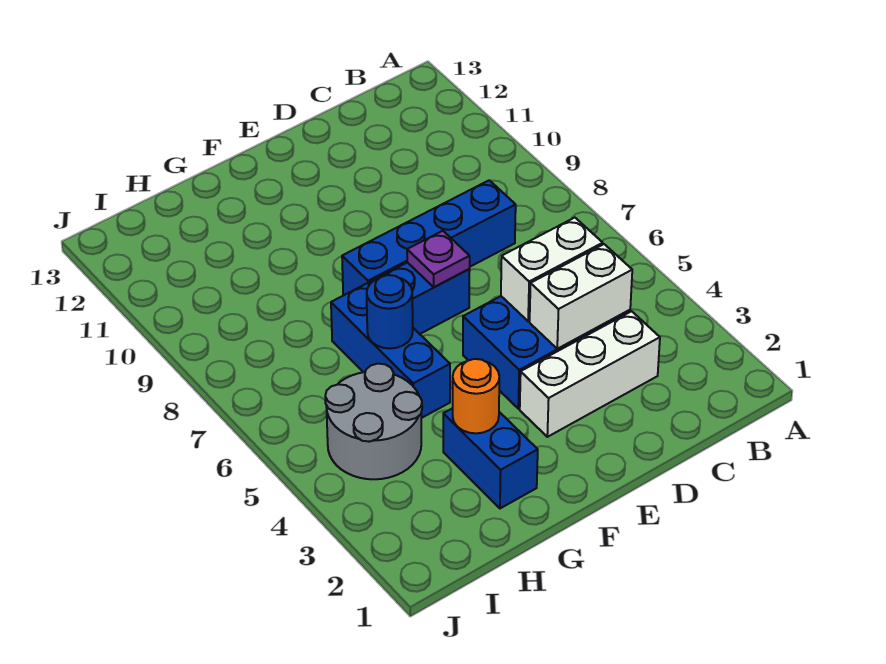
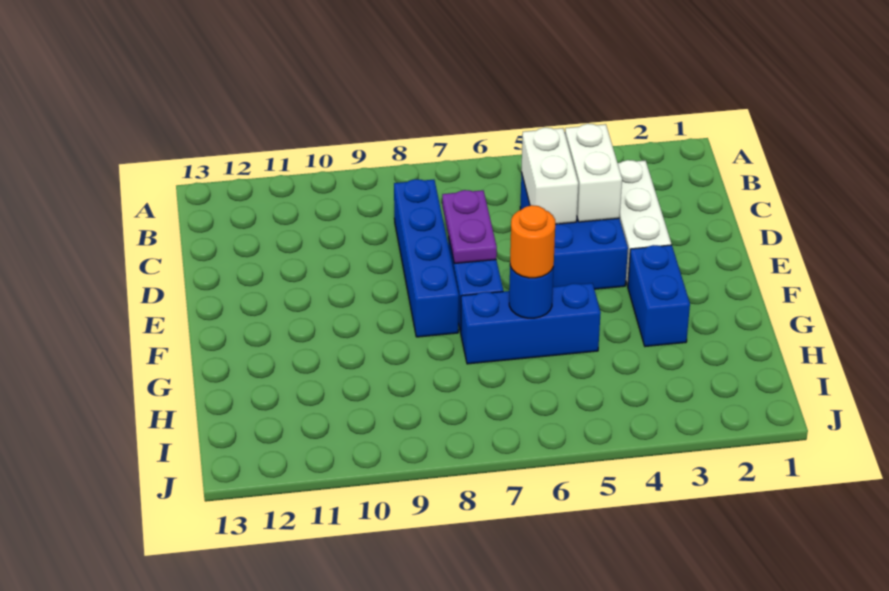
purple plate E7 level 2 -> purple plate D7:E7 level 2
blue brick G2:G3 level 1 -> blue brick F3:G3 level 1
orange round brick G3 level 2 -> orange round brick G6 level 3
grey round brick H4:I5 level 1 -> none

